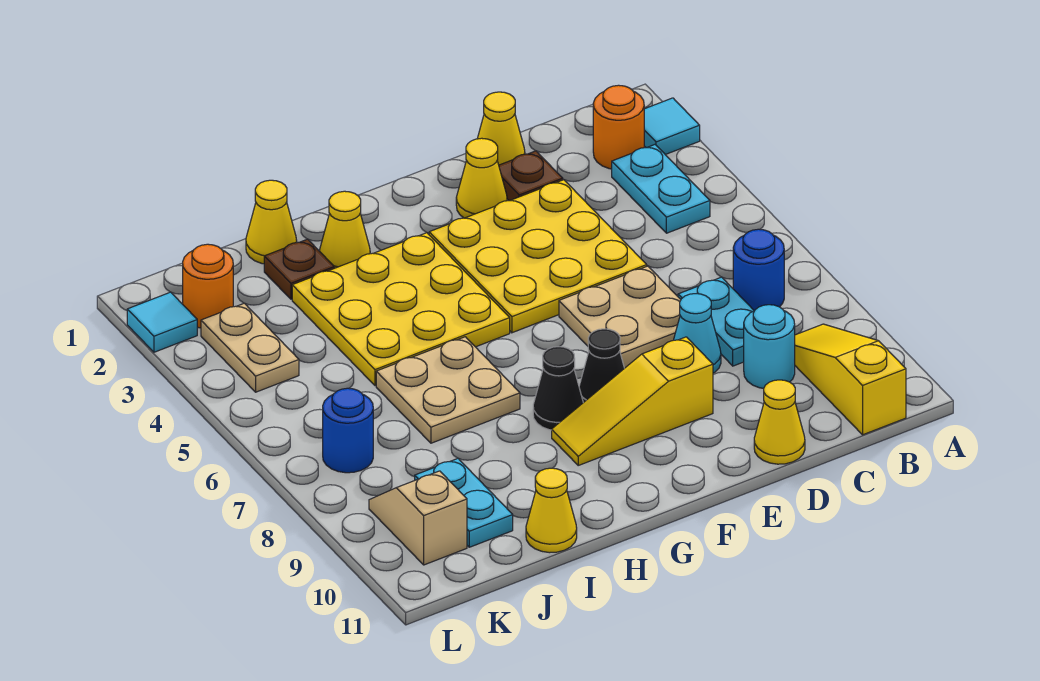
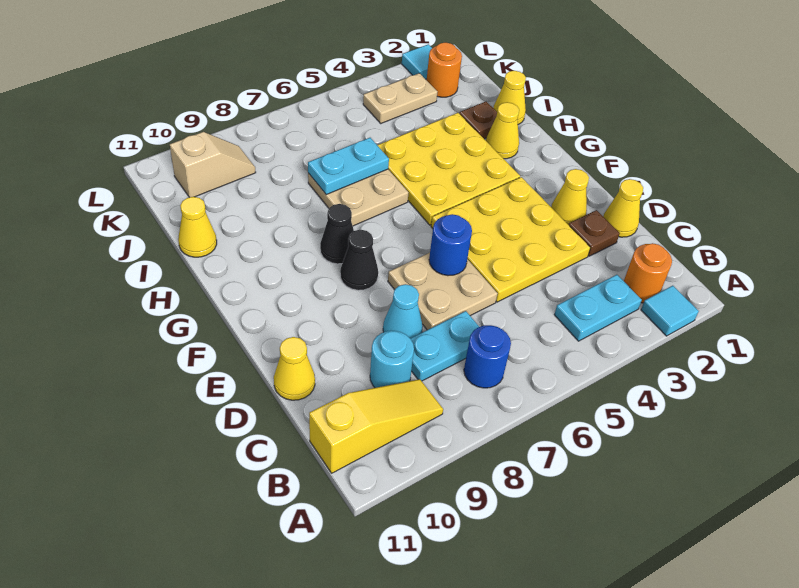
yellow slope E9:G9 level 1 top E -> none
cyan plate J9:J10 level 1 -> cyan plate I6:I7 level 2
blue round brick K7 level 1 -> blue round brick E6 level 2

